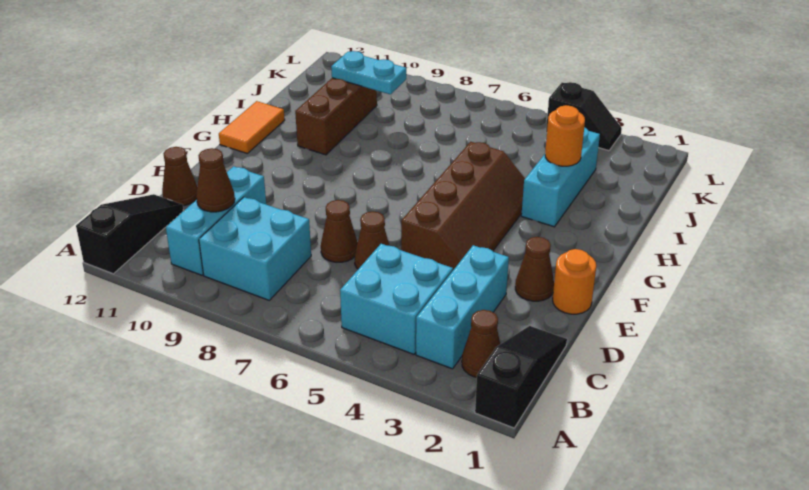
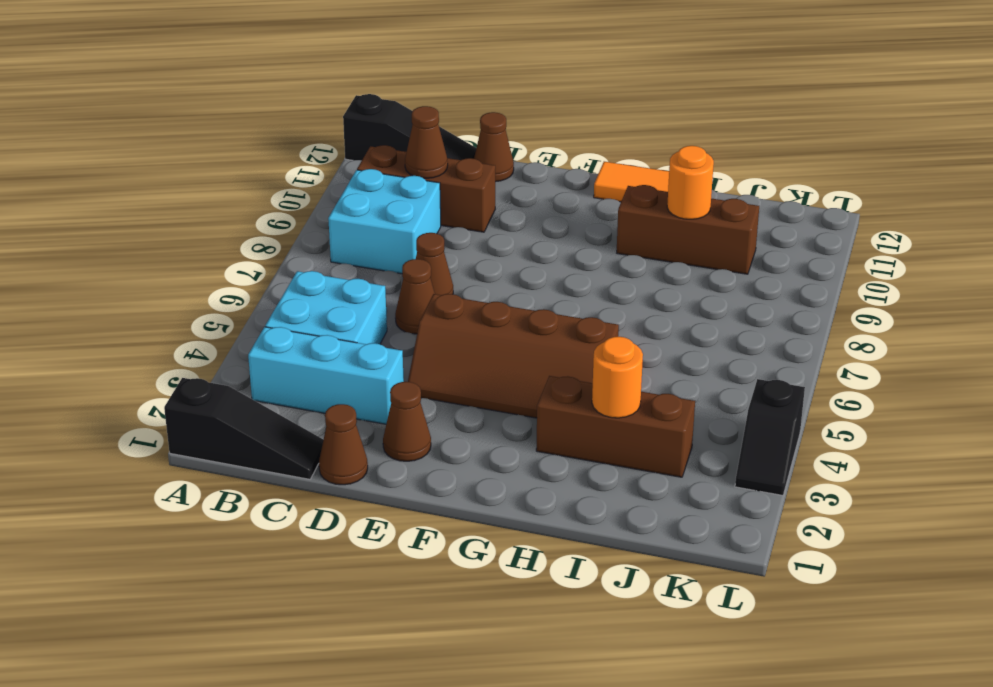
brown cone B2 level 1 -> brown cone D1 level 1
cyan brick B10:D10 level 1 -> brown brick B10:D10 level 1
orange round brick E1 level 1 -> orange round brick I10 level 2
cyan brick H3:J3 level 1 -> brown brick H3:J3 level 1
cyan plate J9:J10 level 2 -> none

